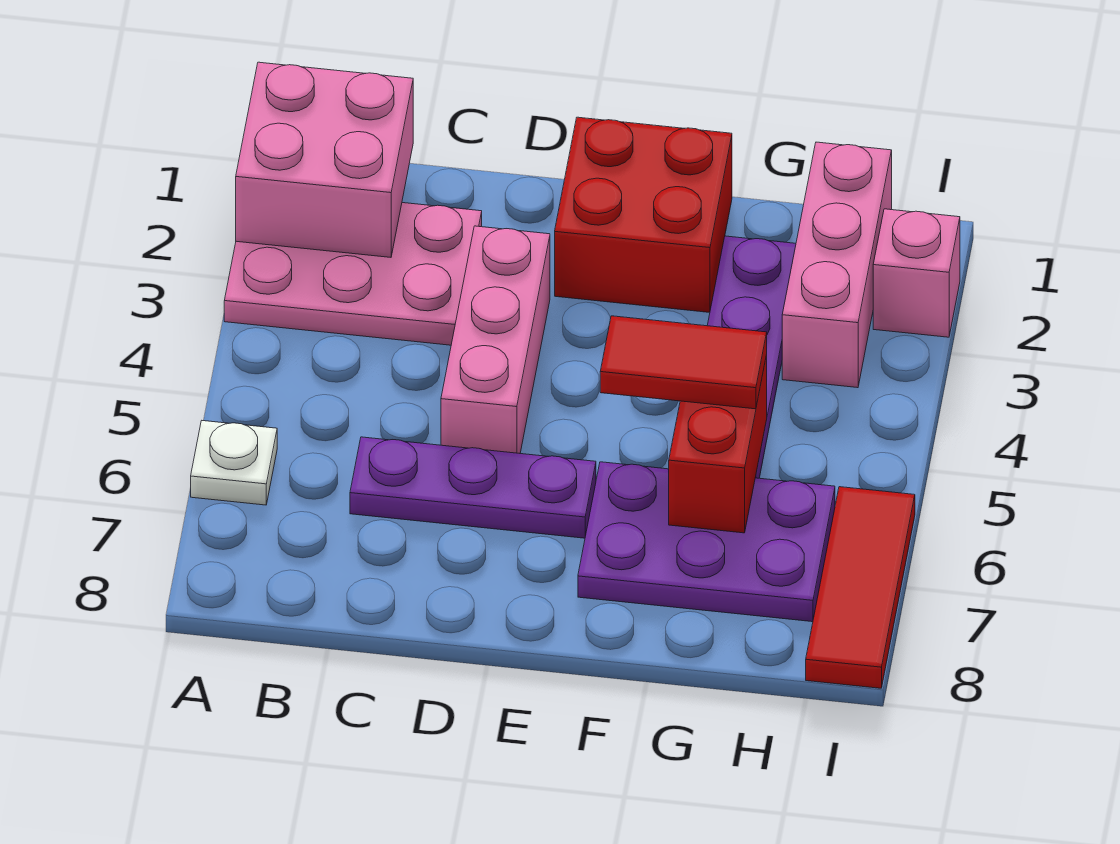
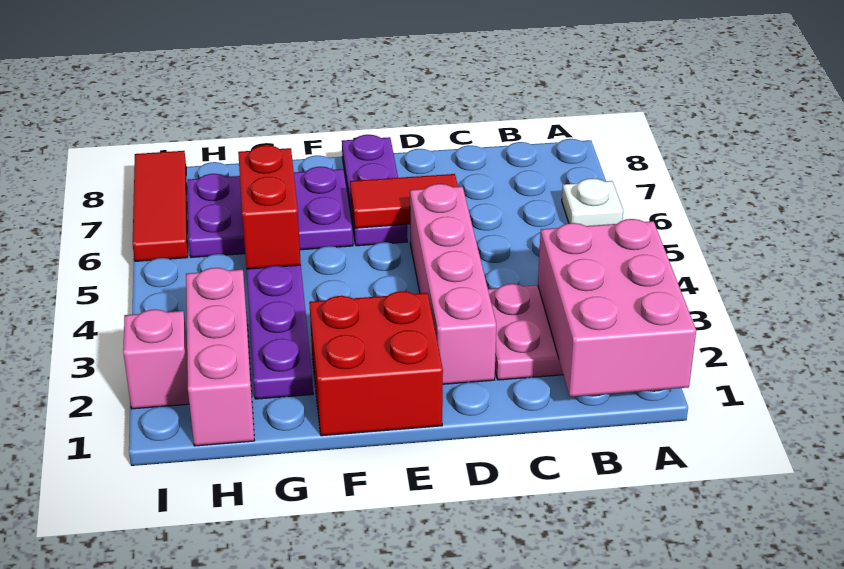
pink brick A1:B2 level 2 -> pink brick A1:B3 level 2
purple plate C6:E6 level 1 -> purple plate E6:E8 level 1
pink brick D3:D5 level 1 -> pink brick D2:D5 level 1
red tile F5:G5 level 3 -> red tile D6:E6 level 2

